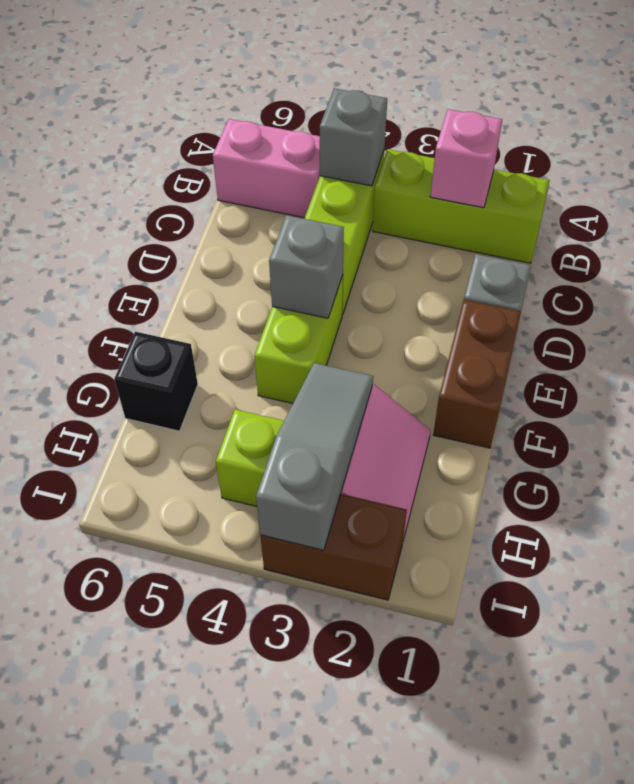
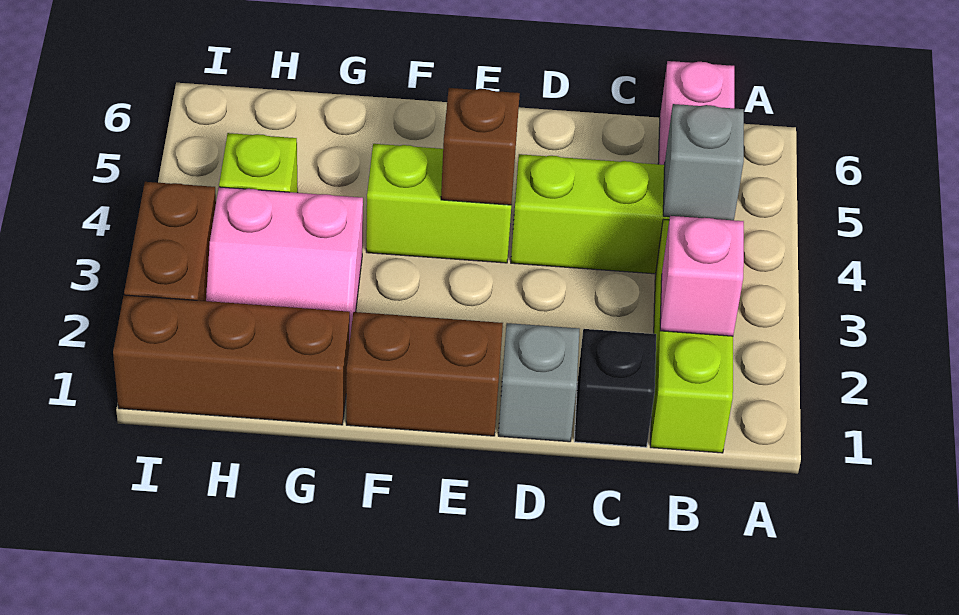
grey brick E4 level 2 -> brown brick E4 level 2
none -> brown brick G1:I1 level 1
grey slope G3:I3 level 2 top I -> none
black brick G6 level 1 -> black brick C1 level 1

